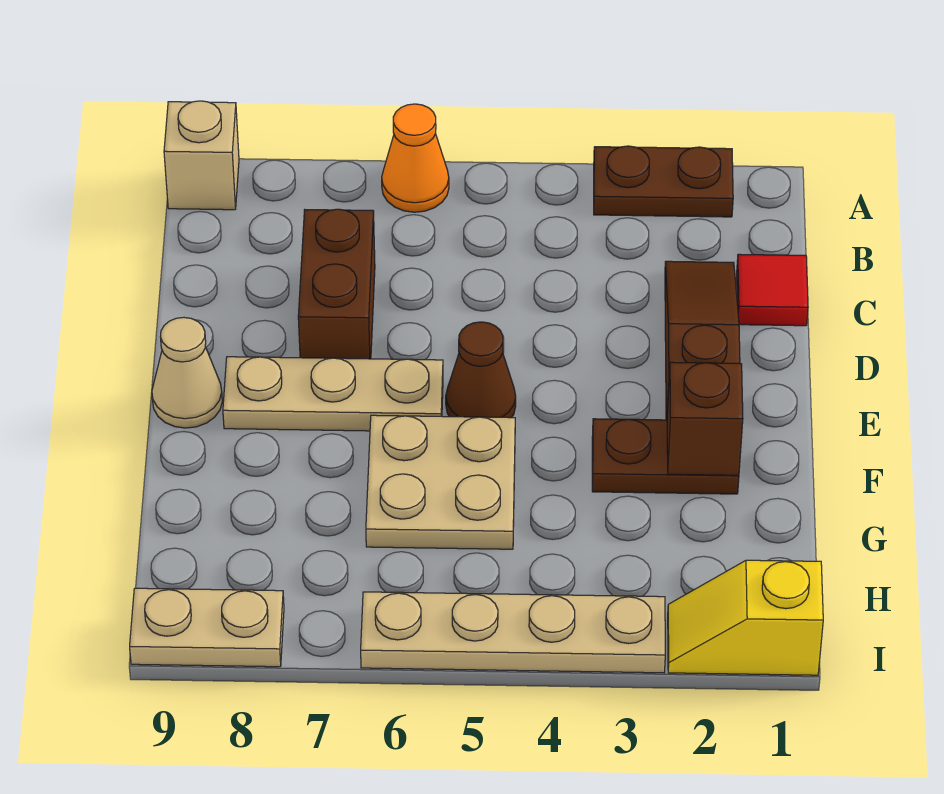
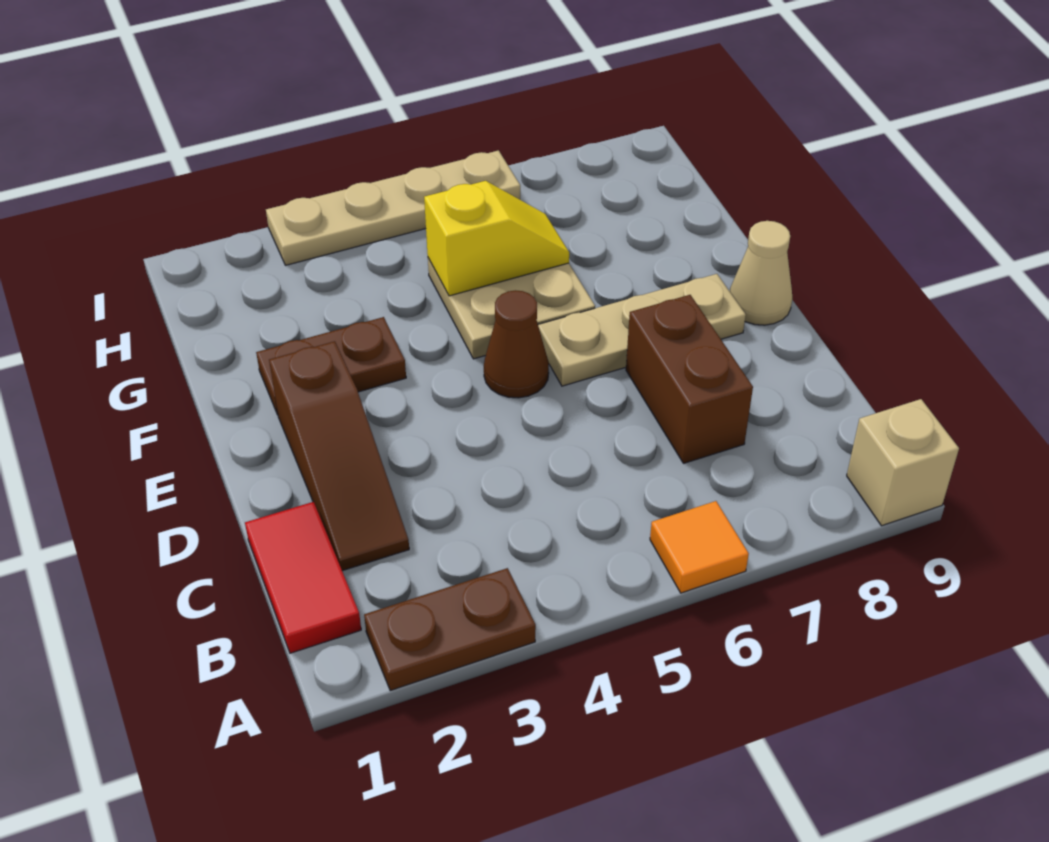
orange cone A6 level 1 -> orange tile A6 level 1
red tile C1 level 1 -> red tile B1:C1 level 1
brown brick F2 level 2 -> none
yellow slope I1:I2 level 1 top 1 -> yellow slope G5:G6 level 2 top 5
tan plate I8:I9 level 1 -> none

